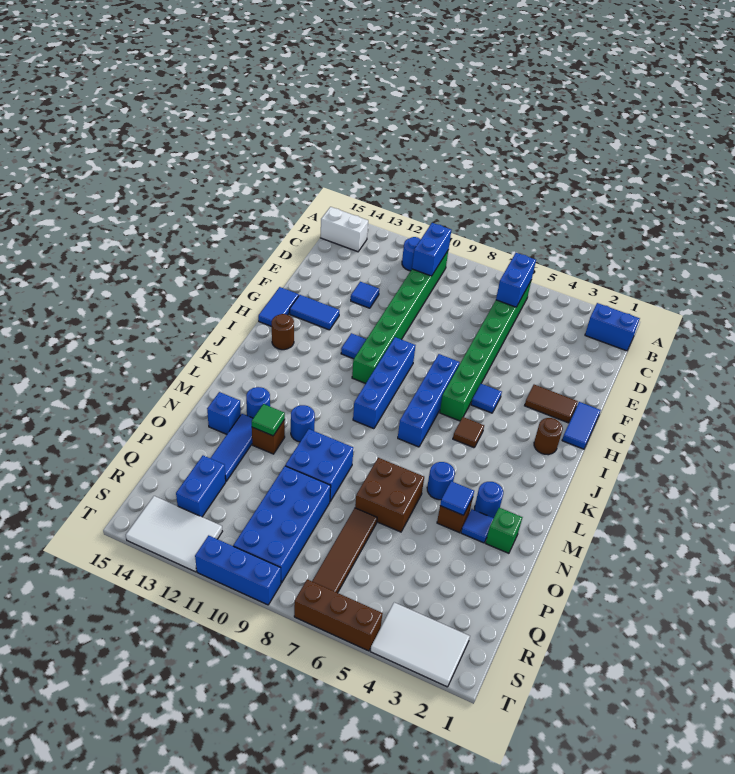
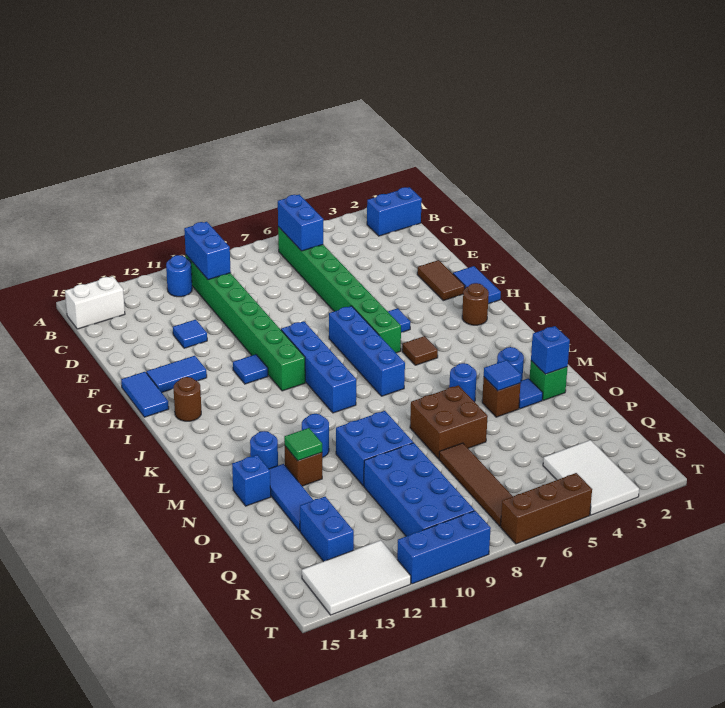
brown tile G2:G3 level 1 -> brown tile F2:G2 level 1
none -> blue brick N2 level 2
white tile S2:T4 level 1 -> white tile R3:T4 level 1

